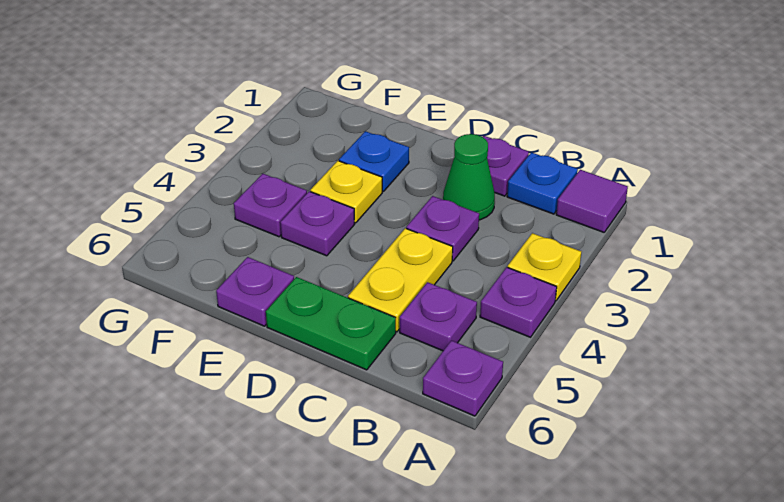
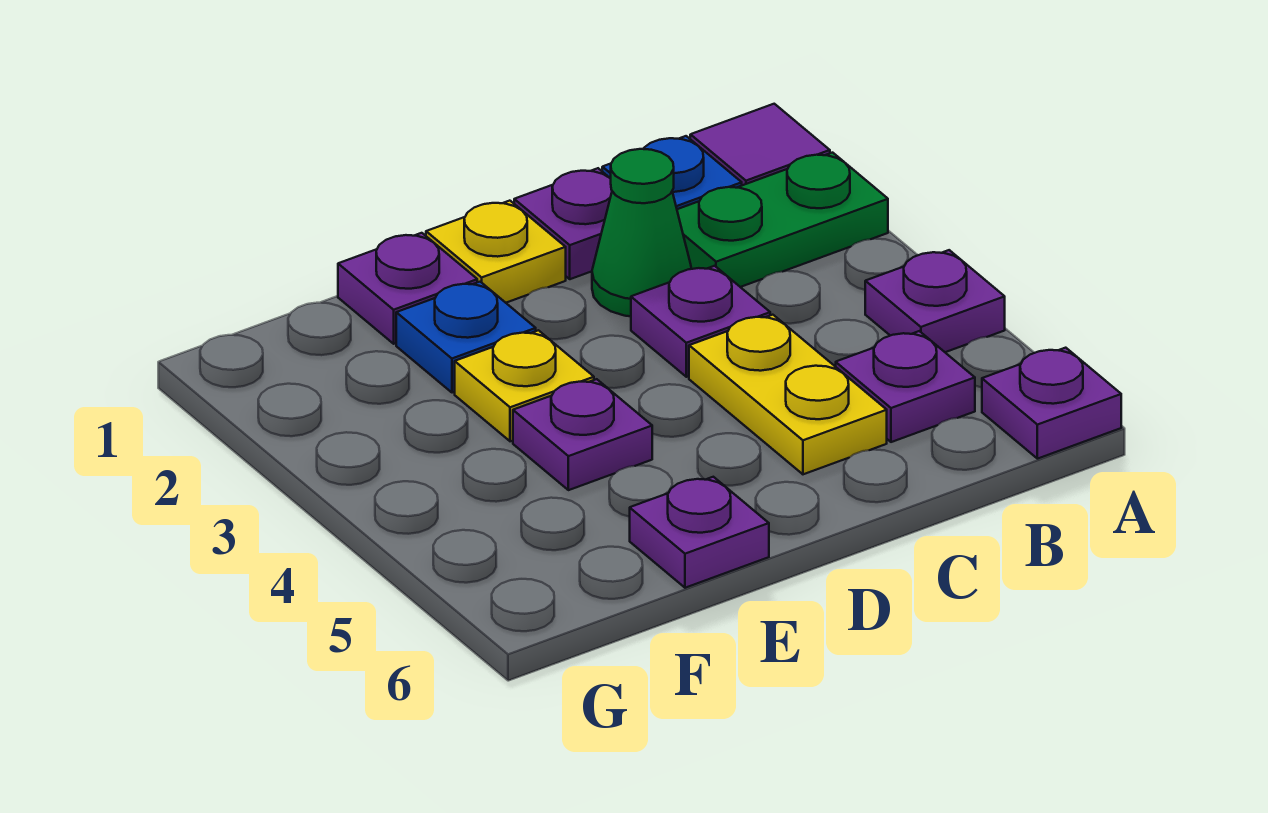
yellow plate A3 level 1 -> yellow plate D1 level 1
green plate C6:D6 level 1 -> green plate A2:B2 level 1
purple plate F4 level 1 -> purple plate E1 level 1

